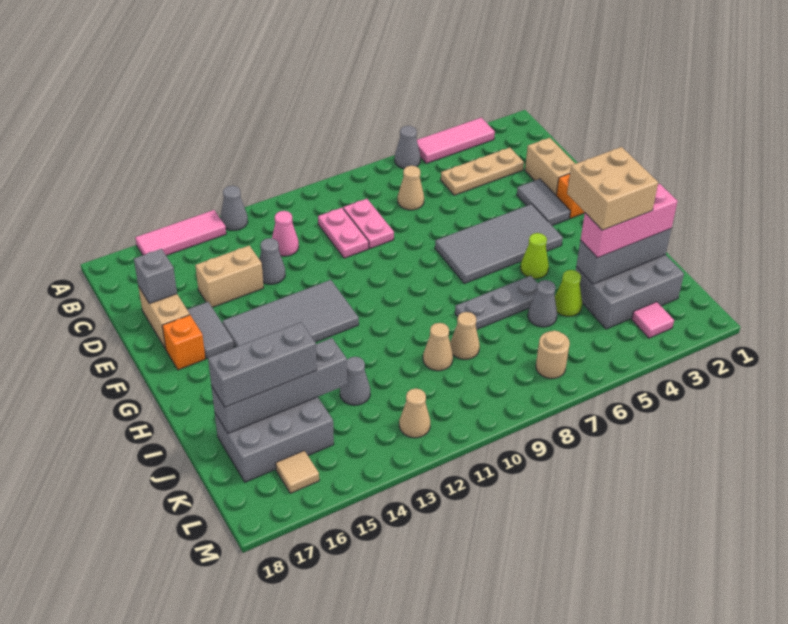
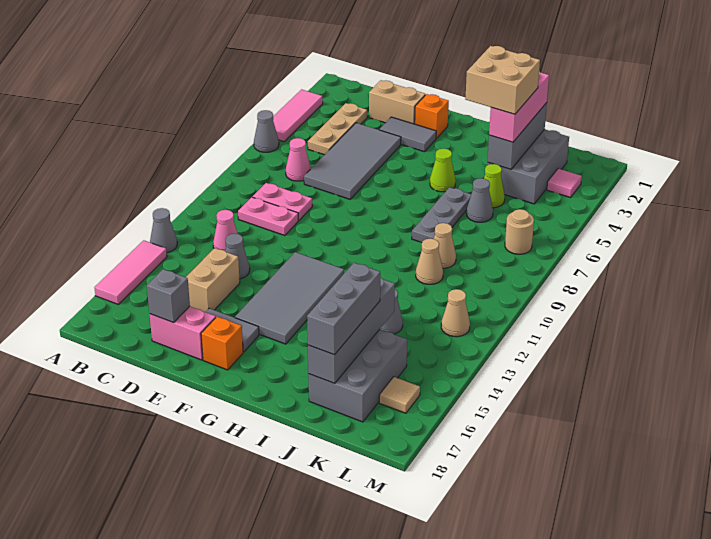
tan cone C7 level 1 -> pink cone C7 level 1
tan brick D17:E17 level 1 -> pink brick D17:E17 level 1
grey tile F4:G7 level 1 -> grey tile D4:E7 level 1

